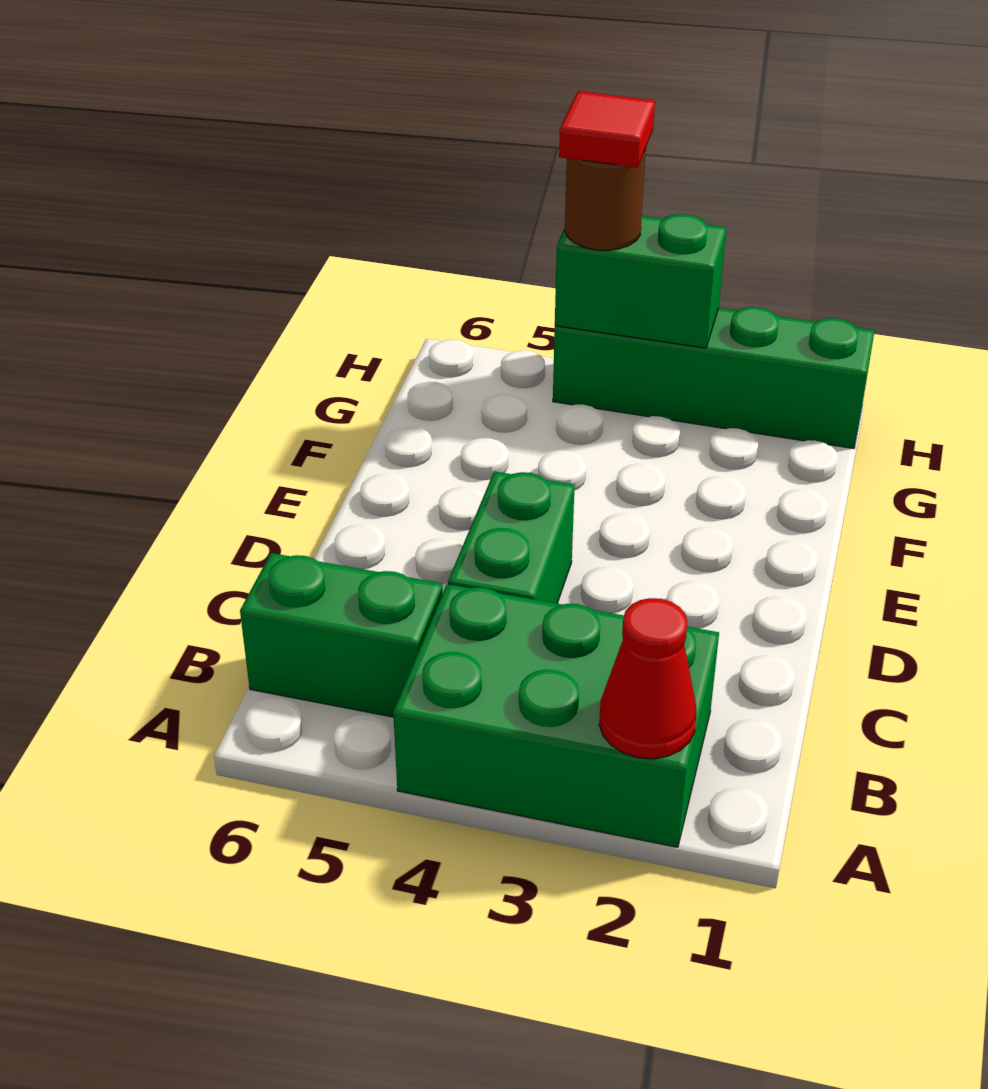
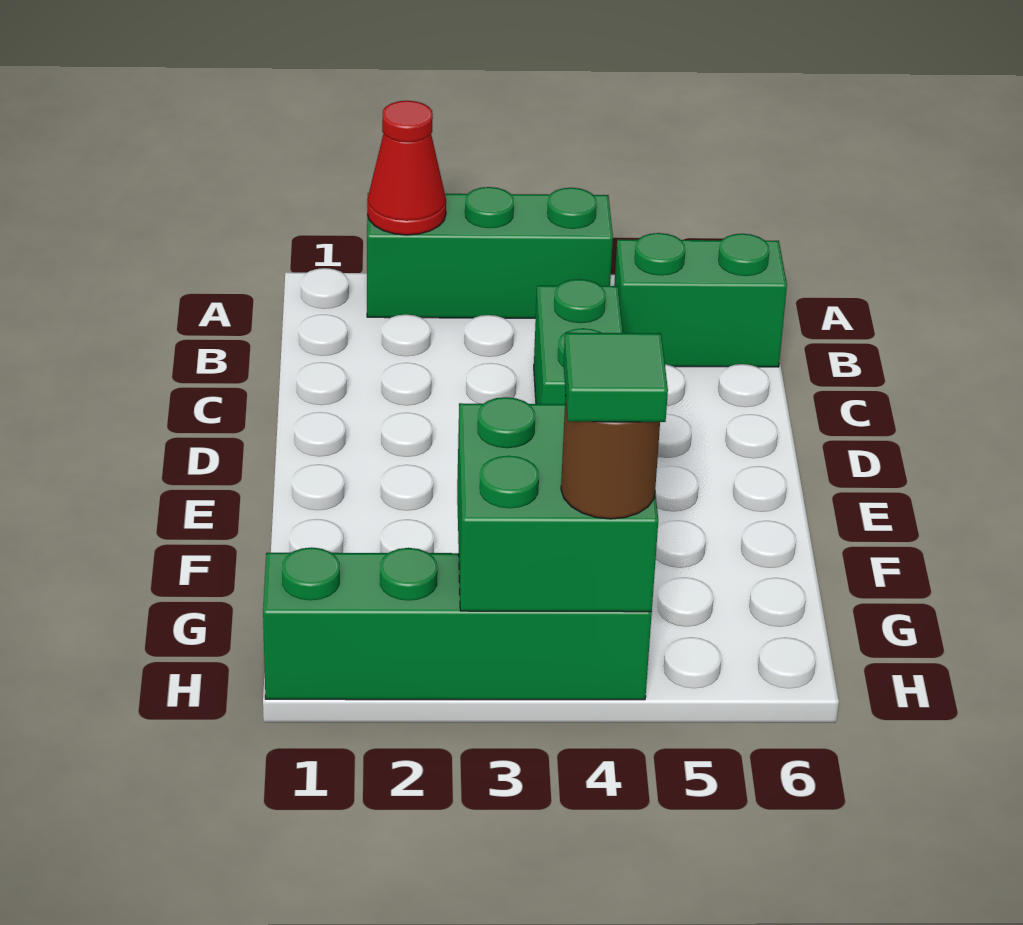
green brick A2:B4 level 1 -> green brick A2:A4 level 1
green brick H3:H4 level 2 -> green brick G3:H4 level 2
red tile H4 level 4 -> green tile H4 level 4

